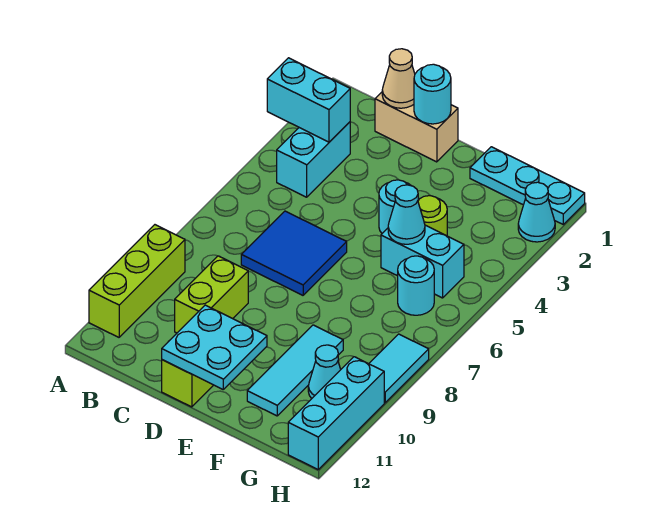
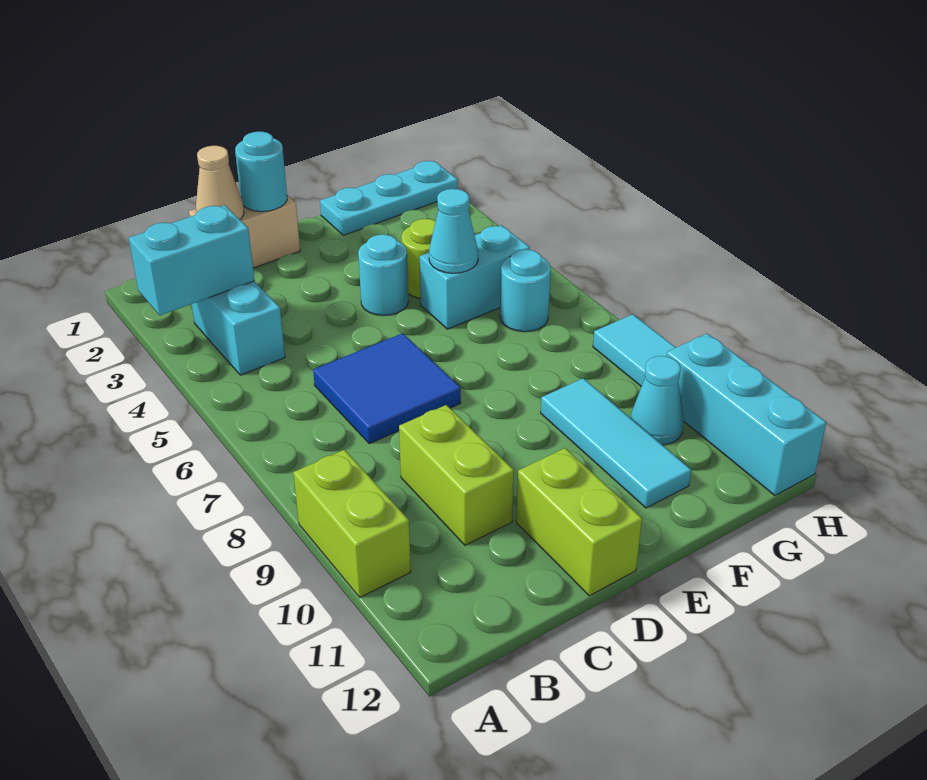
lime brick A9:A11 level 1 -> lime brick A9:A10 level 1
cyan plate D11:E12 level 2 -> none
cyan cone H2 level 1 -> none

